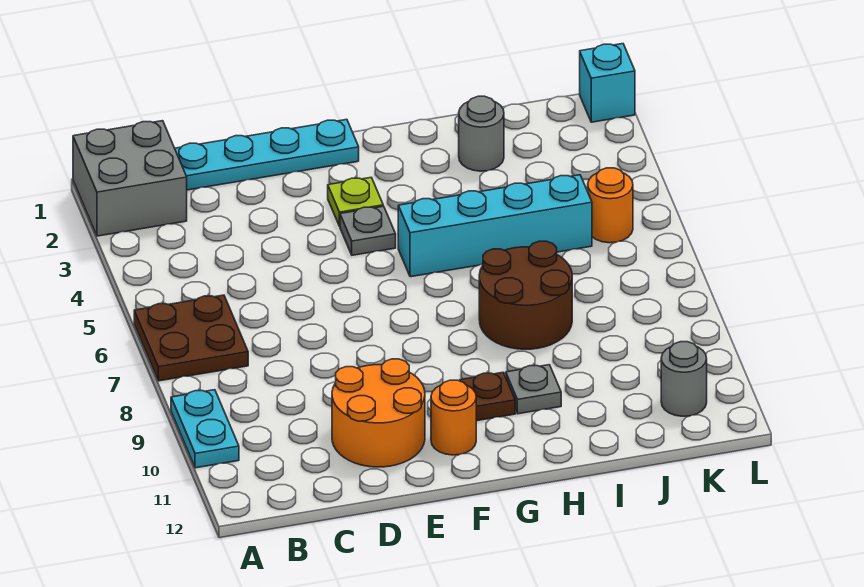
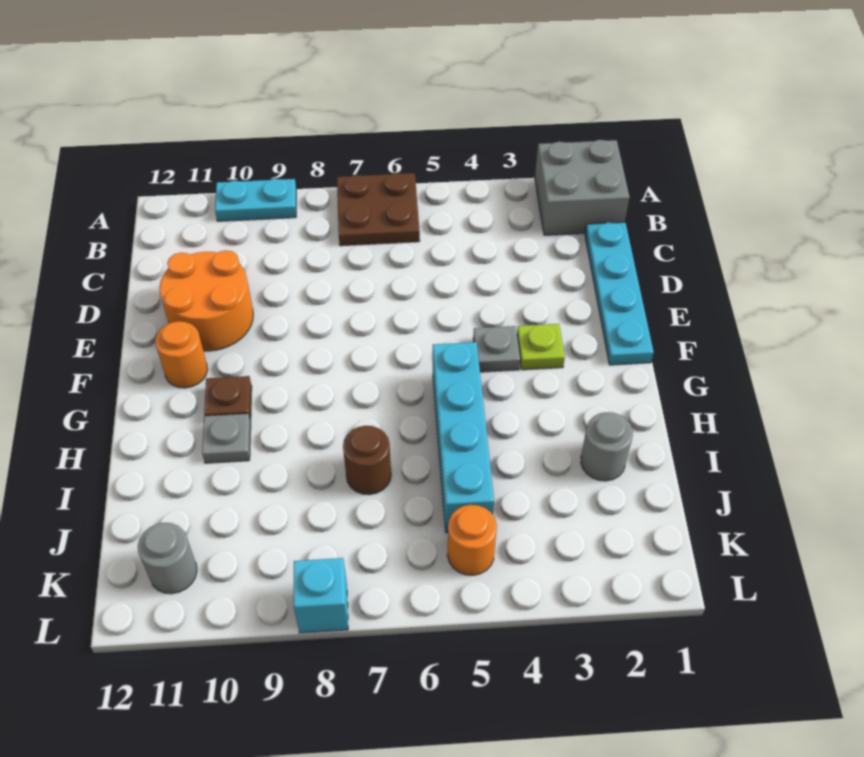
brown round brick H7:I8 level 1 -> brown round brick I7 level 1
cyan brick L1 level 1 -> cyan brick L8 level 1

